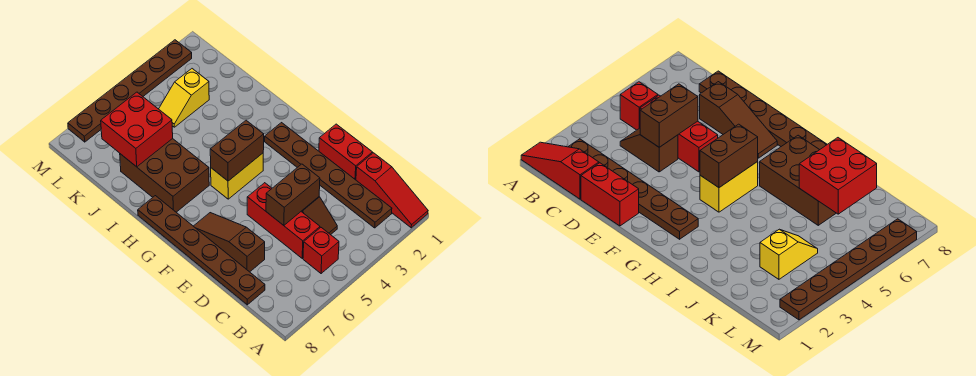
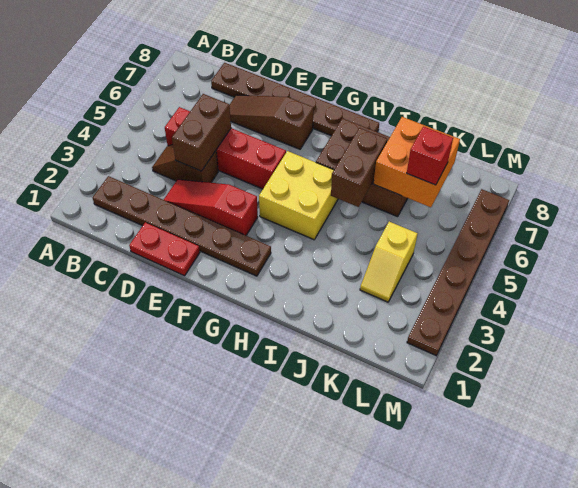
red slope A1:C1 level 1 top C -> red slope D3:F3 level 1 top F
red brick B5 level 1 -> red brick K6 level 3
red brick C5:E5 level 1 -> red brick C5:F5 level 1
red brick D1:E1 level 1 -> red plate D1:E1 level 1
brown slope D7:F7 level 1 top D -> brown slope D7:F7 level 1 top F
yellow brick G4:G5 level 1 -> yellow brick G4:H5 level 1
brown brick G4:G5 level 2 -> brown brick I5:I6 level 2
red brick J6:K7 level 2 -> orange brick J6:K7 level 2
yellow slope K3:K4 level 1 top 3 -> yellow slope K3:K4 level 1 top 4

